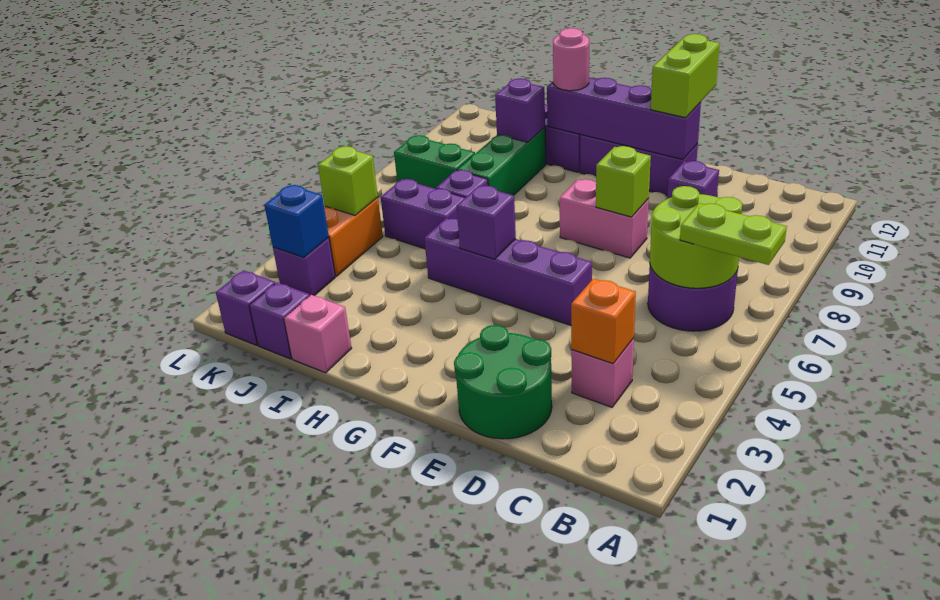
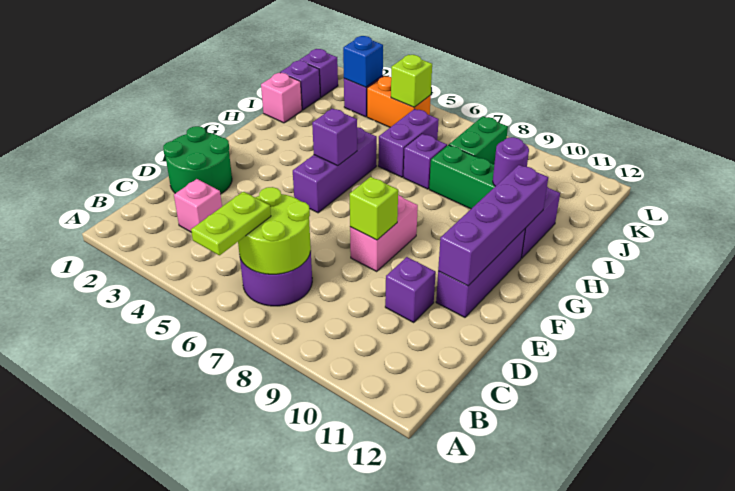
orange brick C3 level 2 -> none
purple brick E5:H5 level 1 -> purple brick F5:H5 level 1
lime brick E11:E12 level 3 -> none
pink round brick H11 level 3 -> none
purple brick I10 level 2 -> purple round brick I10 level 2

